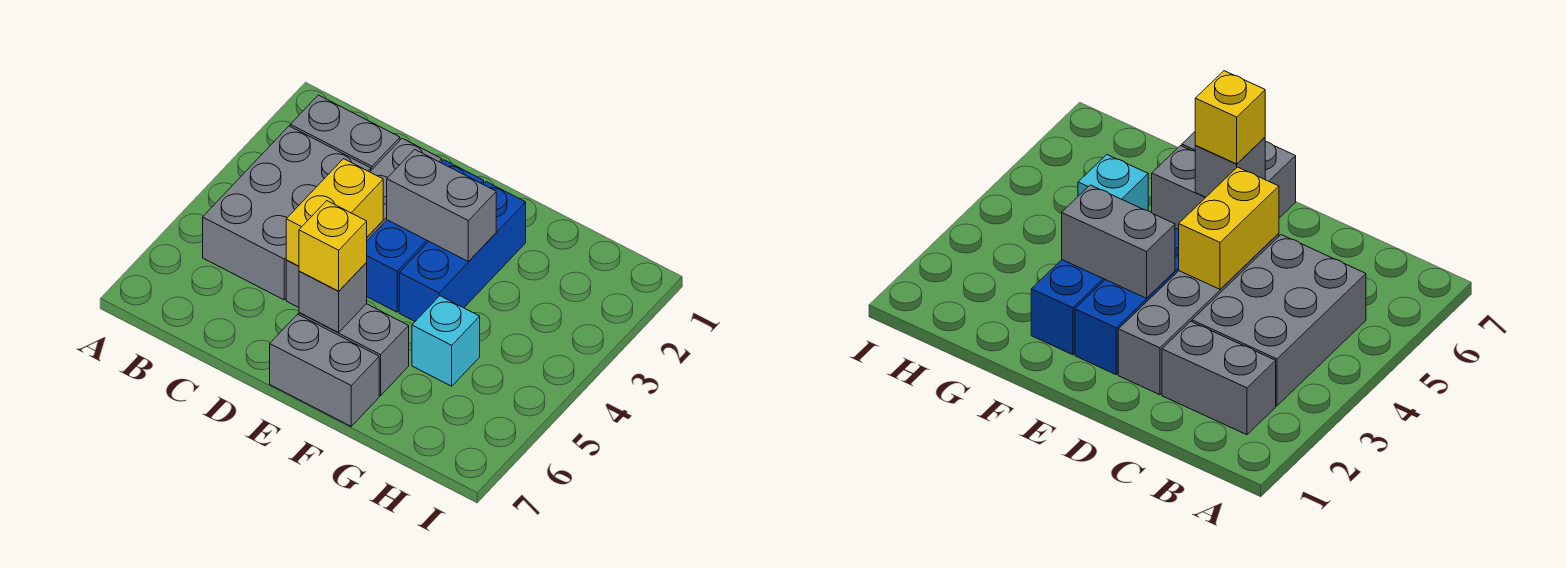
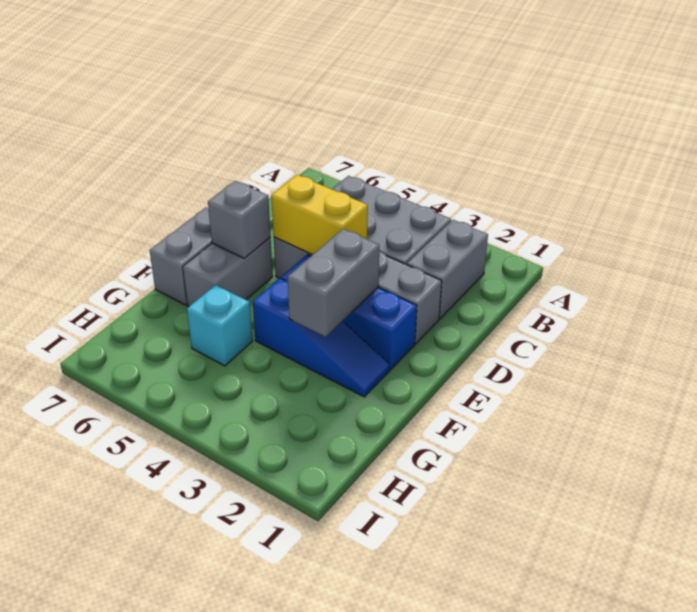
yellow brick E6 level 3 -> none
blue brick F2:F4 level 1 -> blue slope F2:F4 level 1 top 4

